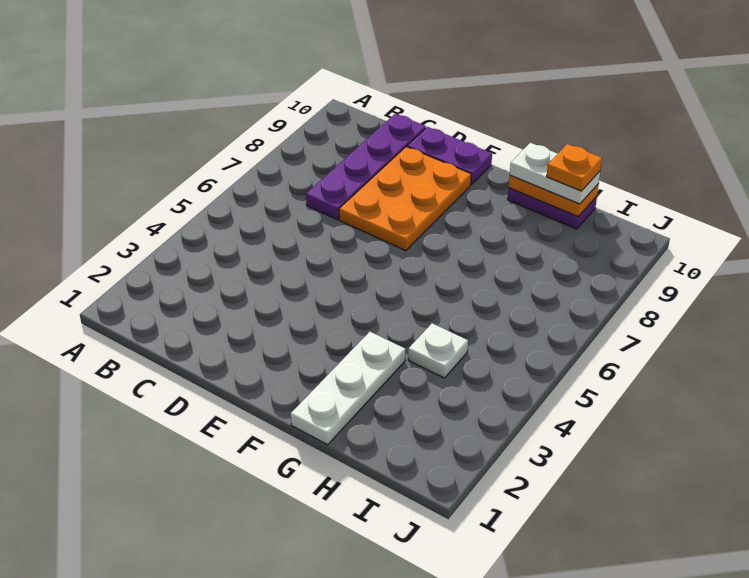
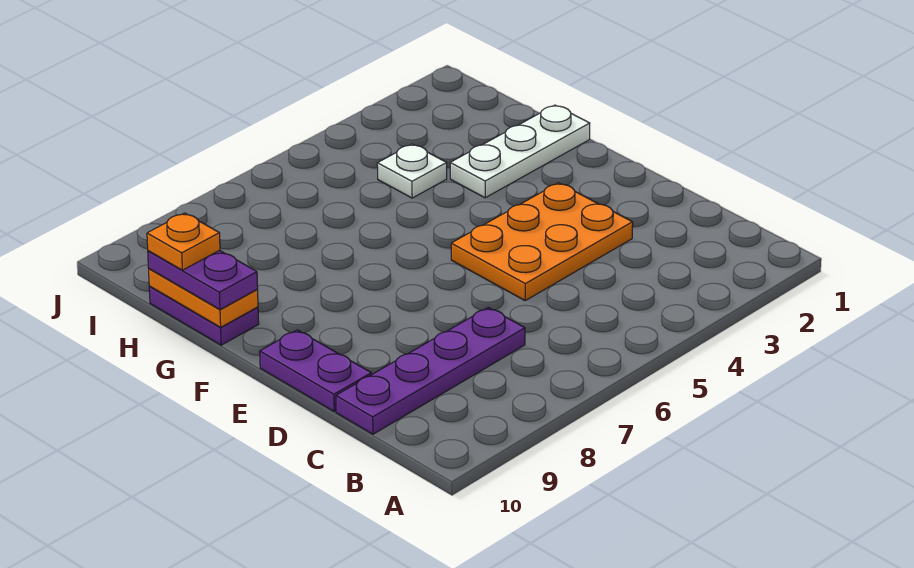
orange plate D7:E9 level 1 -> orange plate D3:E5 level 1
white plate G10:H10 level 3 -> purple plate G10:H10 level 3

